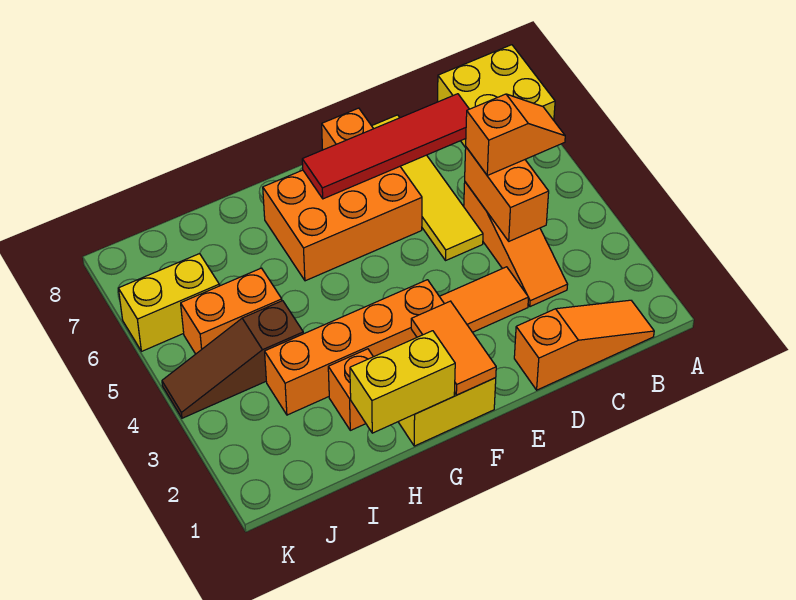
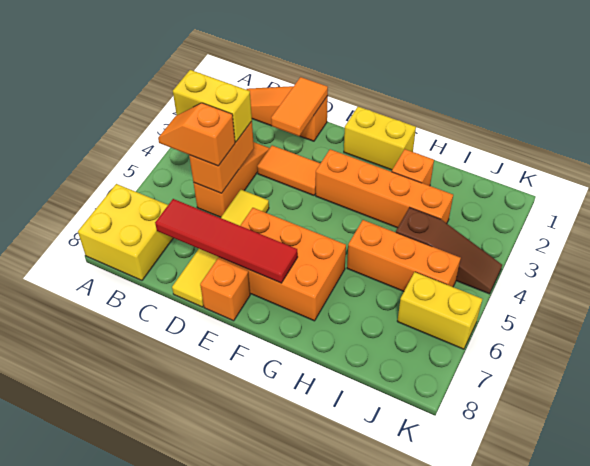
orange tile F1:F2 level 2 -> orange tile D1:D2 level 2
yellow brick G1:H1 level 2 -> yellow brick B4:C4 level 3
orange brick I5:J5 level 1 -> orange brick H5:J5 level 1

